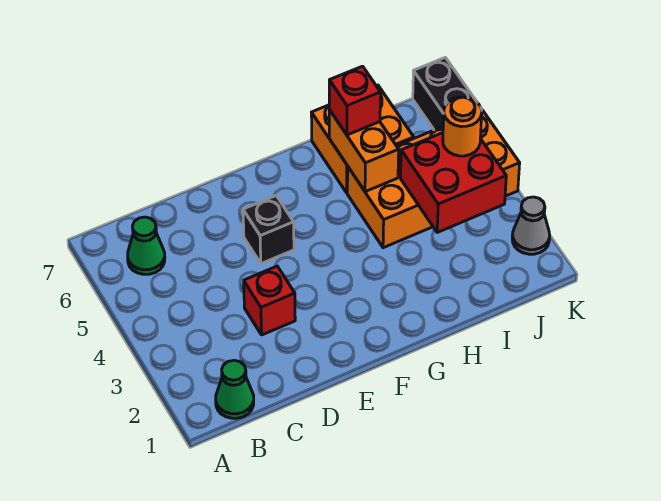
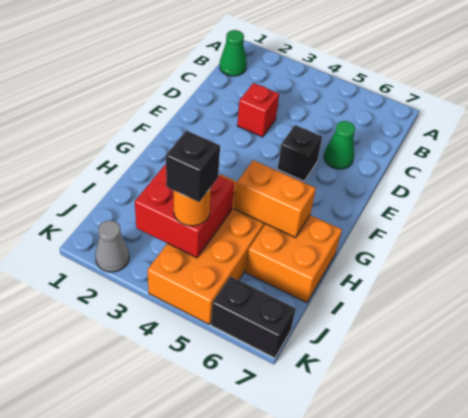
green cone B6 level 1 -> green cone D6 level 1
red brick H6 level 3 -> none
none -> black brick J4 level 4

